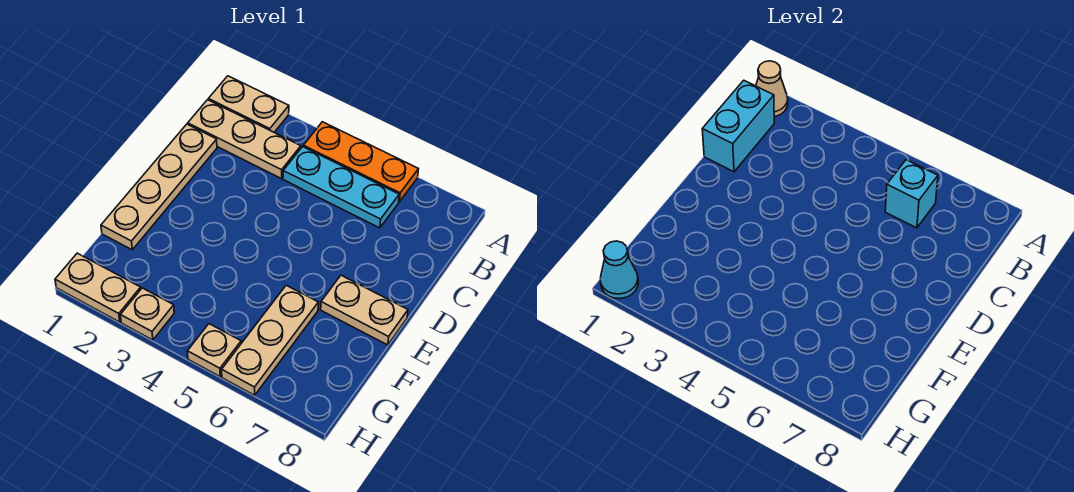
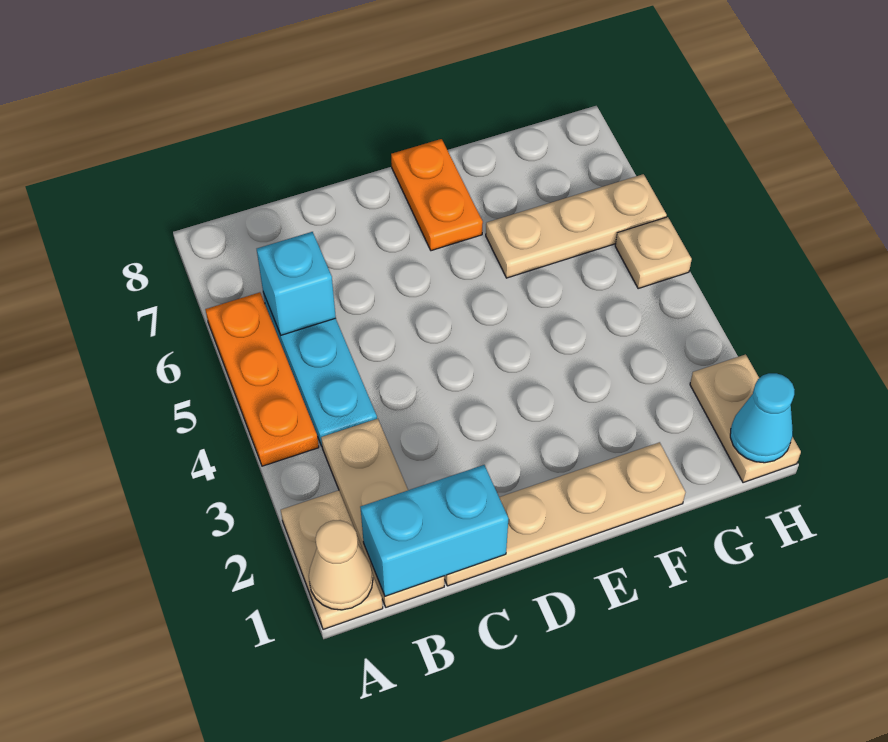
tan plate E7:E8 level 1 -> orange plate E7:E8 level 1
tan plate H3 level 1 -> none

